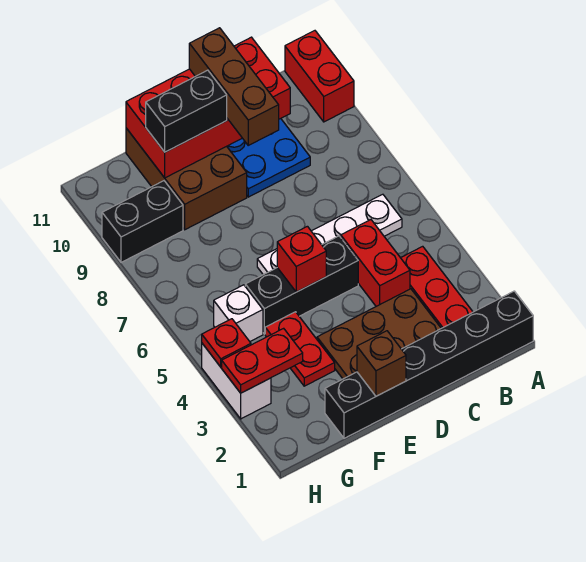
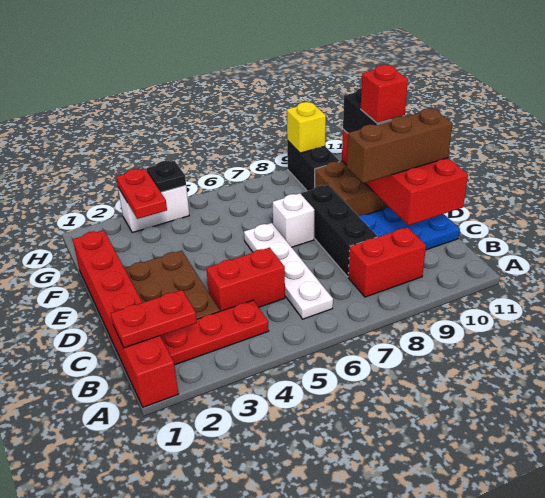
black brick A1:F1 level 1 -> red brick A1:F1 level 1
red brick A10:A11 level 1 -> red brick B8:B9 level 1
black brick D5:F5 level 1 -> black brick C8:E8 level 1
brown brick E1 level 2 -> none
red brick E5 level 2 -> red brick E10 level 4
red plate F3:F4 level 1 -> red plate B1:B2 level 2
white brick G5 level 1 -> white brick E7 level 1
red plate H4 level 2 -> black plate H4 level 2
none -> yellow brick H9 level 2

